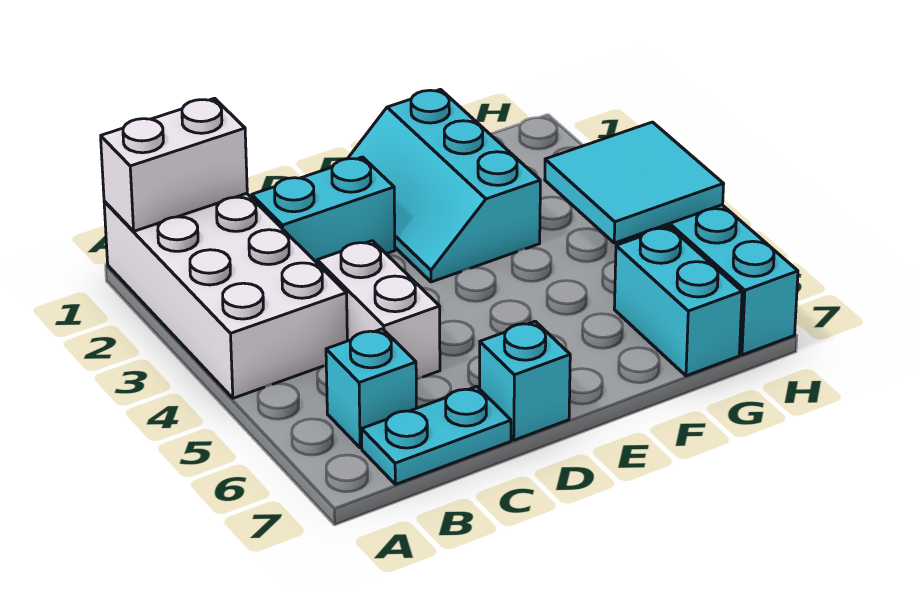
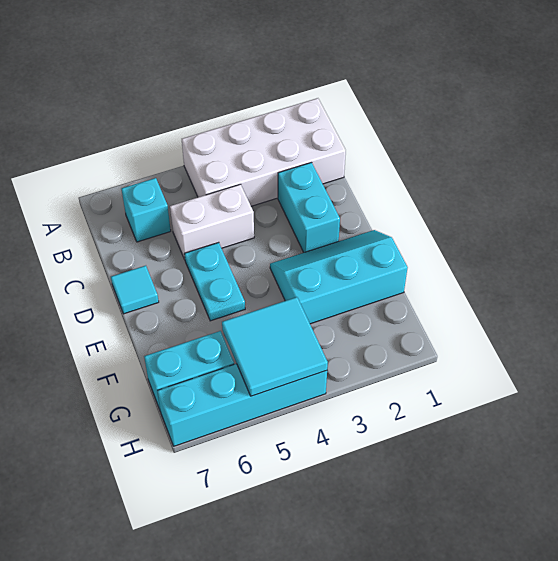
white brick A1:B1 level 2 -> none
cyan plate B7:C7 level 1 -> cyan plate D5:E5 level 1
cyan brick D7 level 1 -> cyan tile D7 level 1

